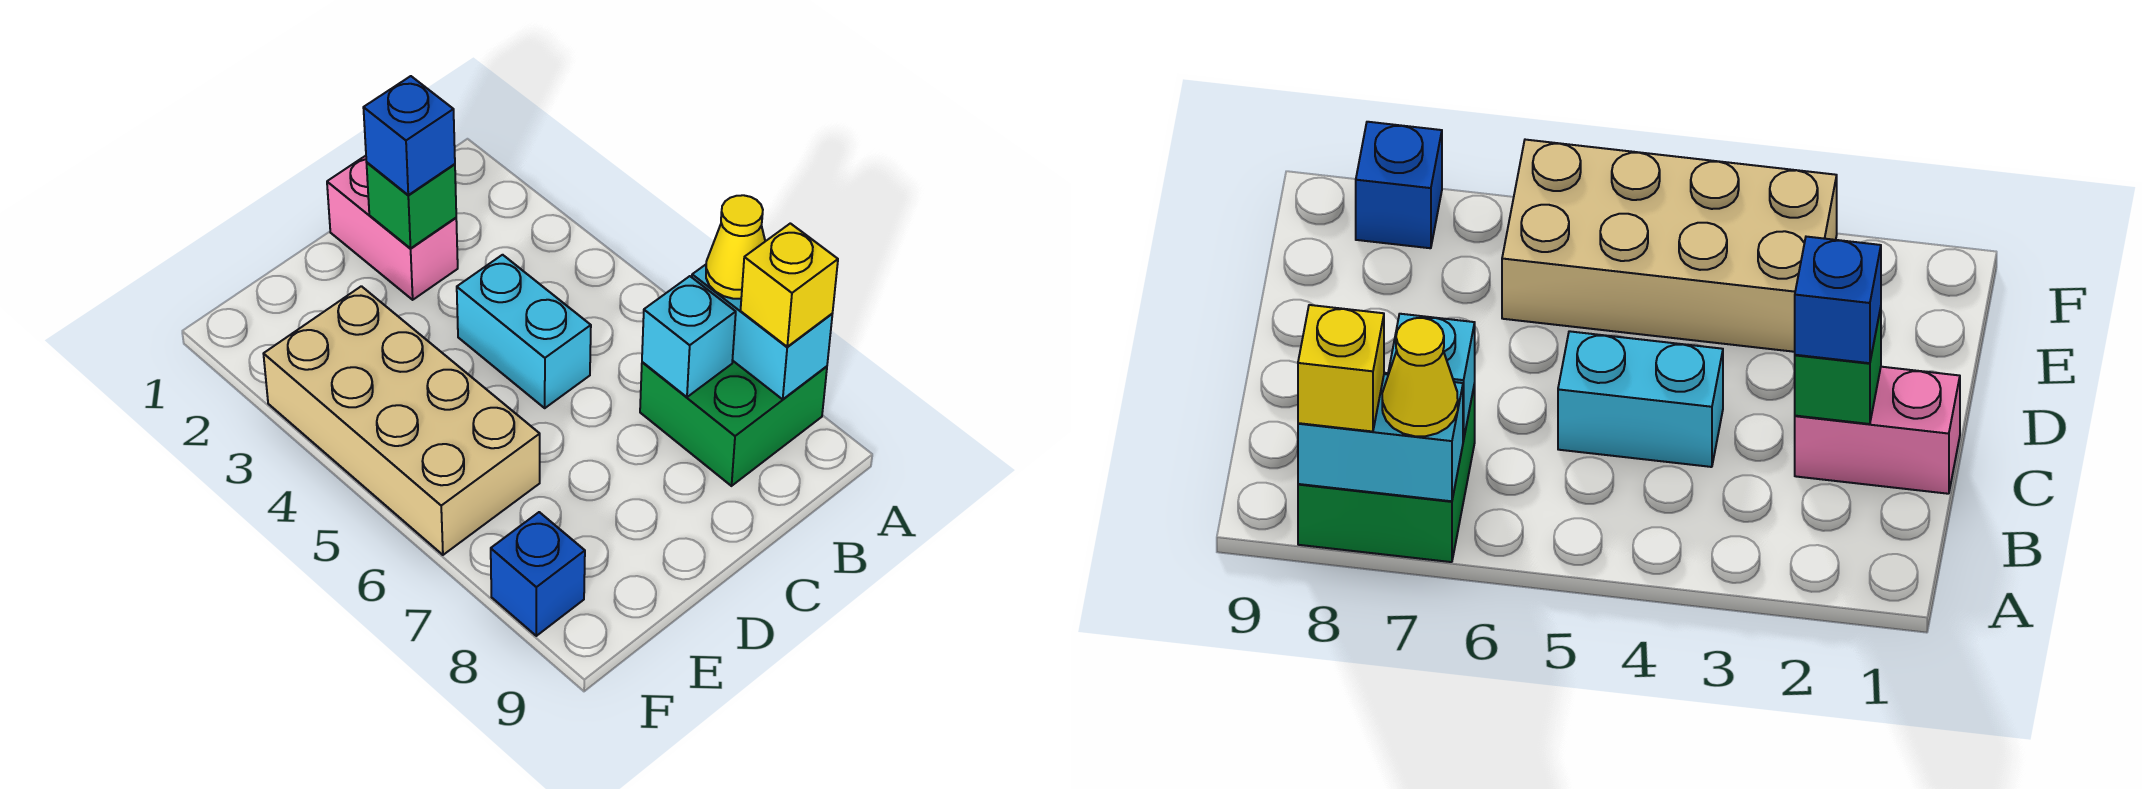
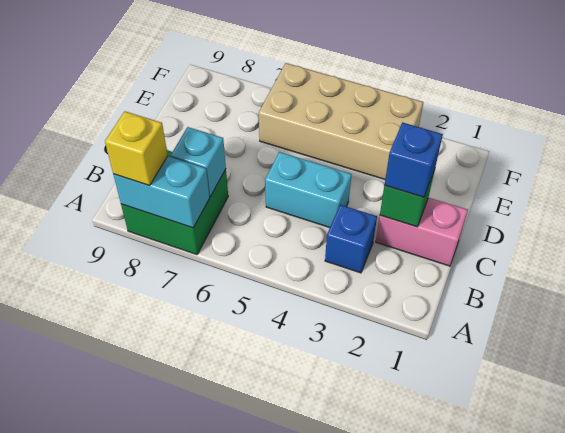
yellow cone A7 level 3 -> none
blue brick F8 level 1 -> blue brick B3 level 1

